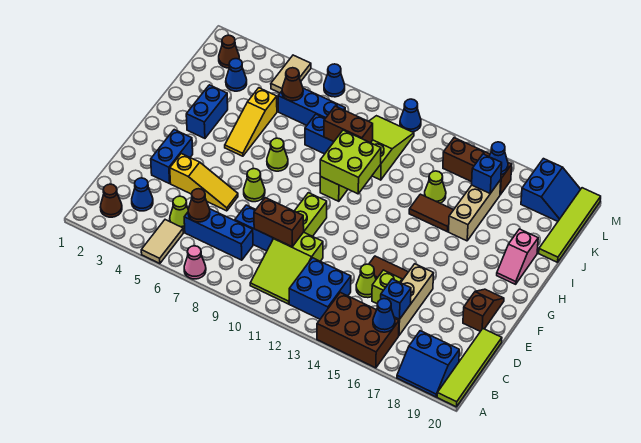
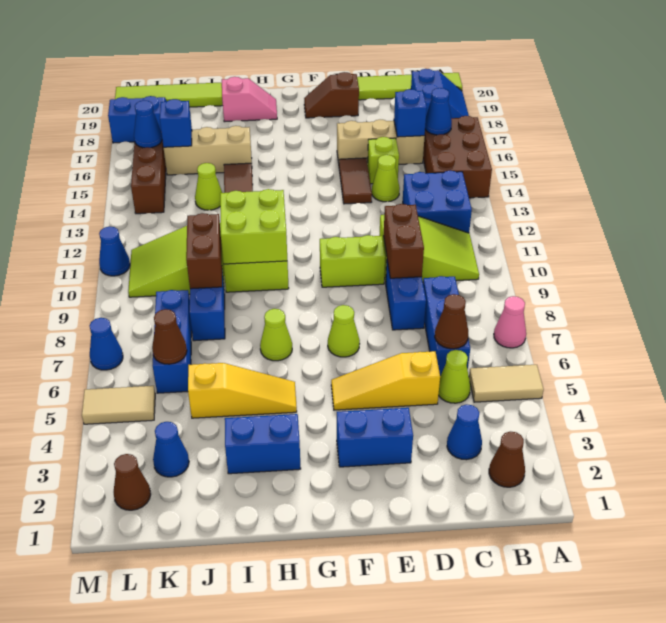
yellow slope E4:E6 level 1 top 4 -> yellow slope D5:F5 level 1 top D

